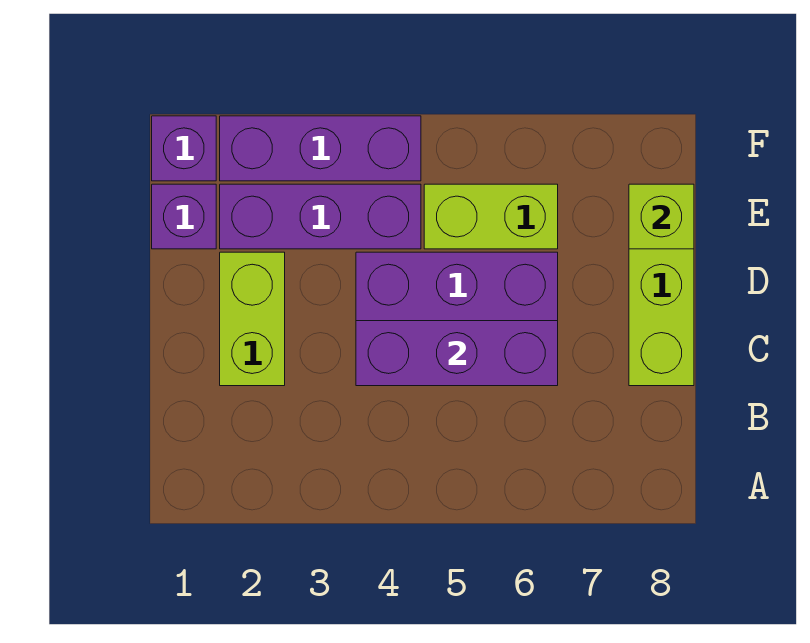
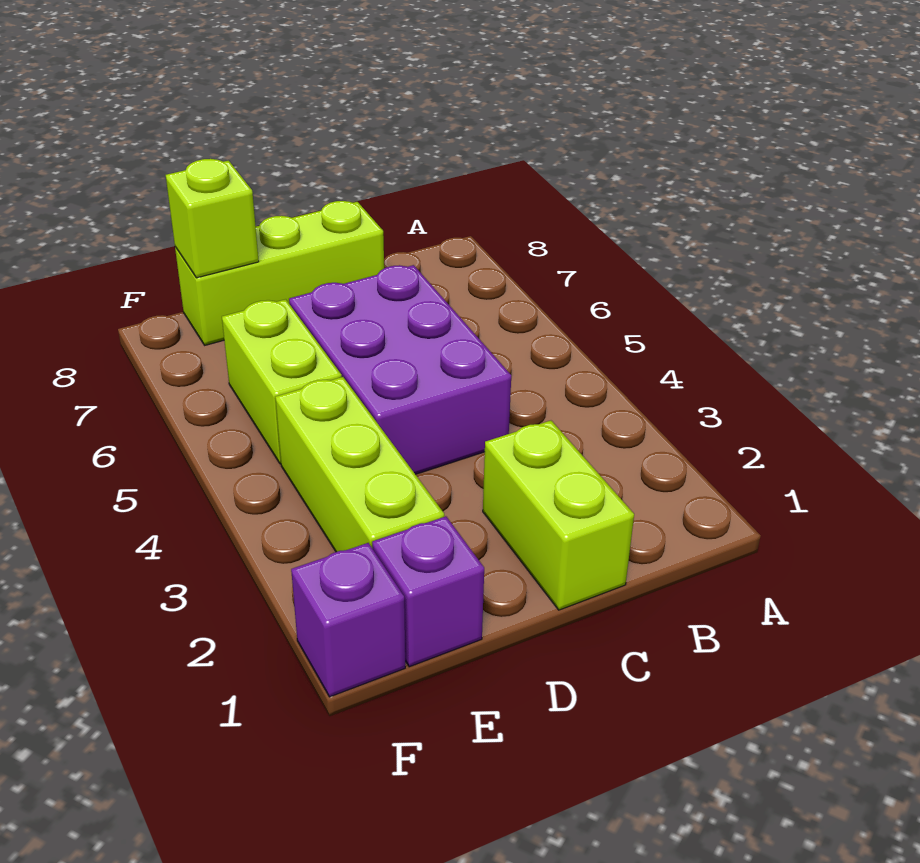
lime brick C2:D2 level 1 -> lime brick C1:C2 level 1
purple brick C4:C6 level 2 -> none
purple brick E2:E4 level 1 -> lime brick E2:E4 level 1
purple brick F2:F4 level 1 -> none

